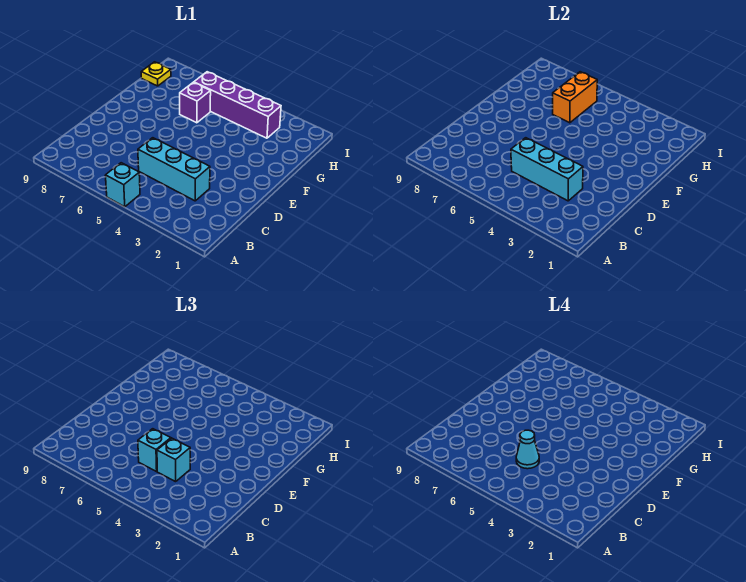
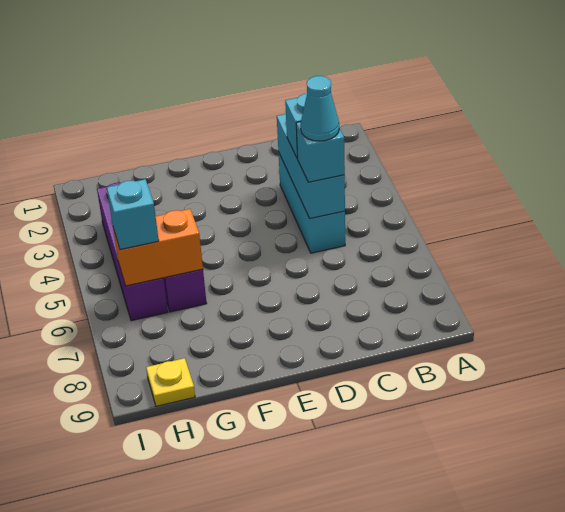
cyan brick A5 level 1 -> cyan brick H6 level 3

